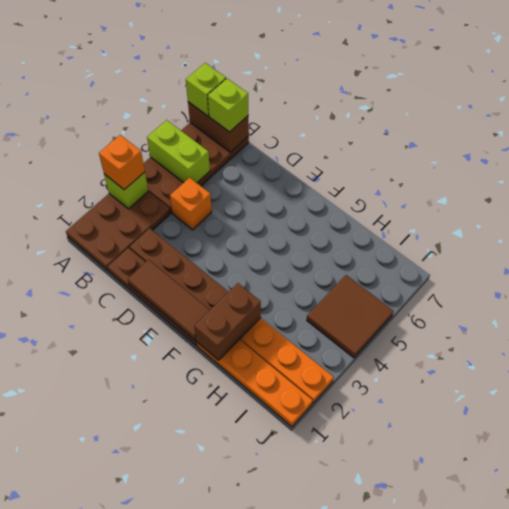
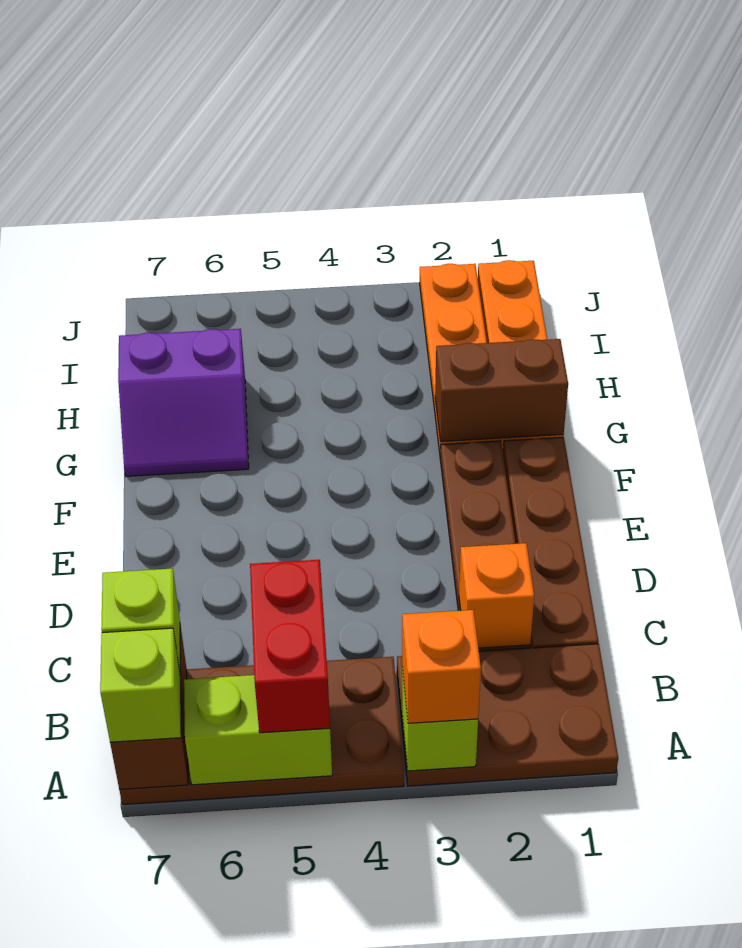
lime brick A5:B5 level 2 -> lime brick A5:A6 level 2
none -> red brick A5:B5 level 3
orange brick C4 level 1 -> orange brick C2 level 2
brown tile D1:F1 level 2 -> none
none -> purple slope G6:H7 level 1 top H
brown tile I4:J5 level 1 -> none

